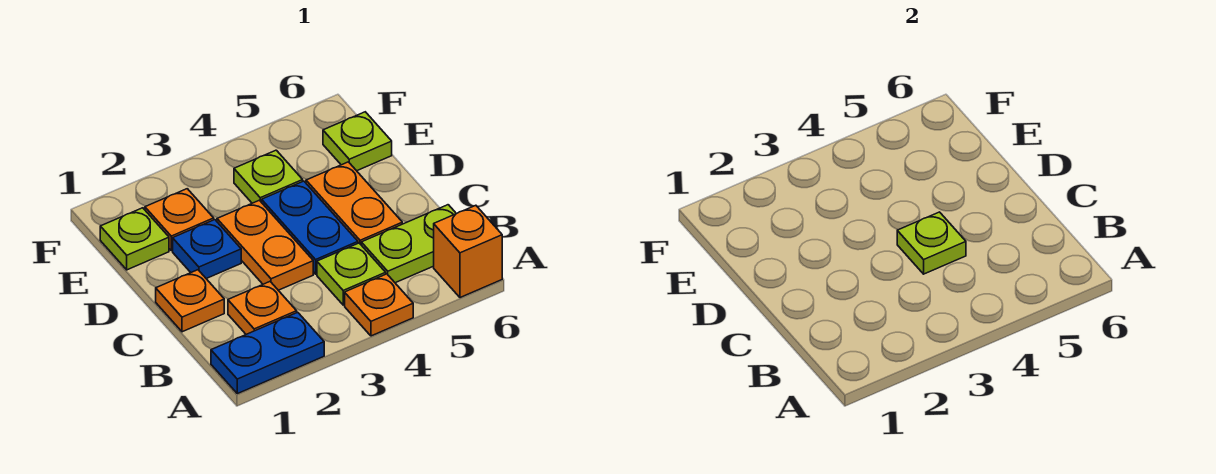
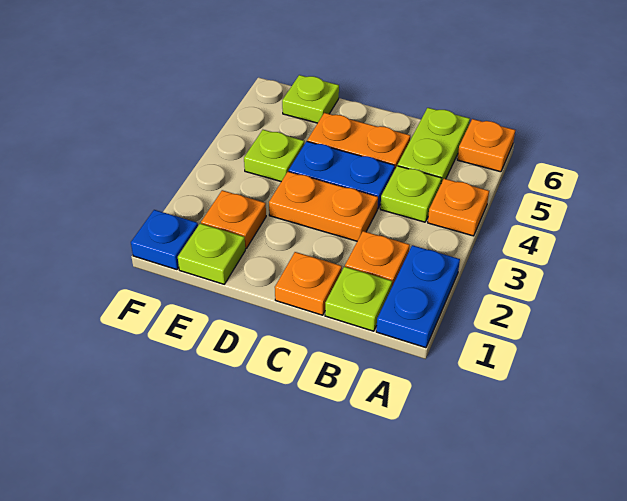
orange brick A6 level 1 -> orange plate A6 level 1
lime plate C4 level 2 -> lime plate B1 level 1
blue plate D2 level 1 -> blue plate F1 level 1

